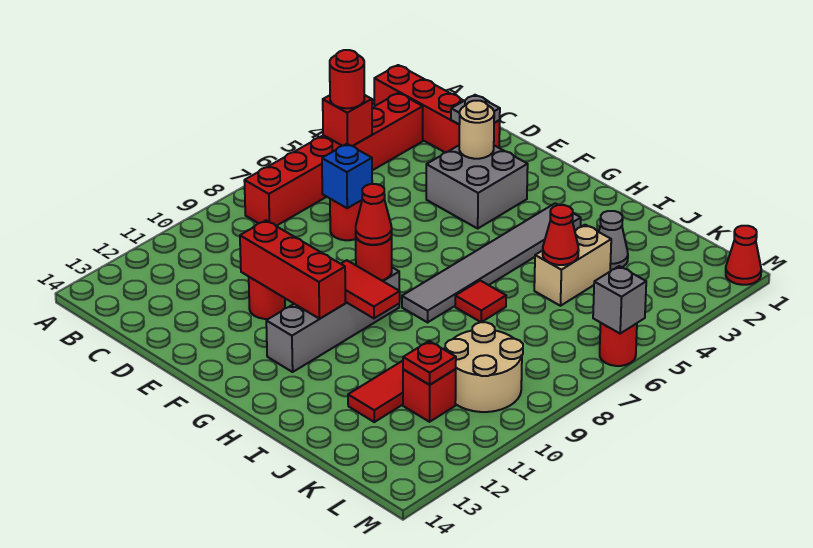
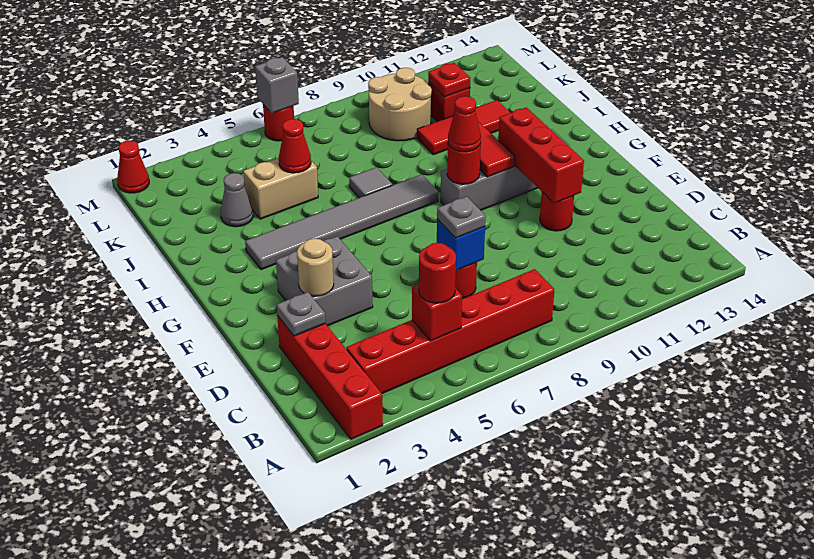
none -> grey plate D7 level 3
red tile I7 level 1 -> grey tile I7 level 1

